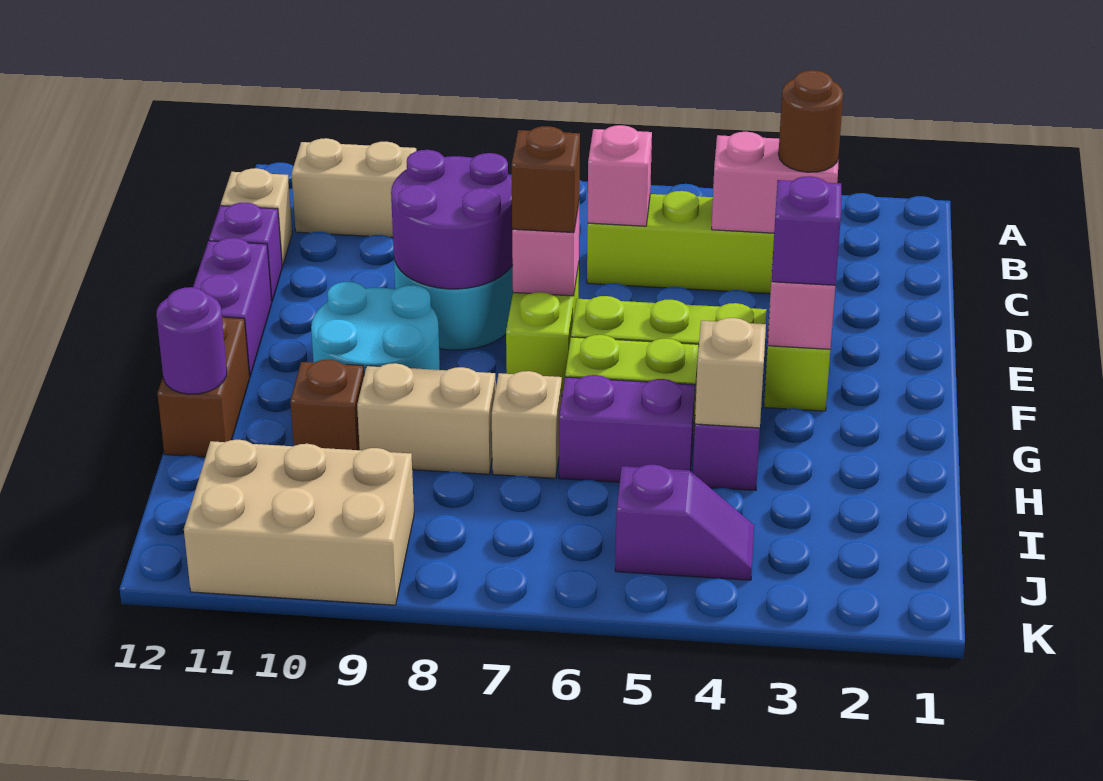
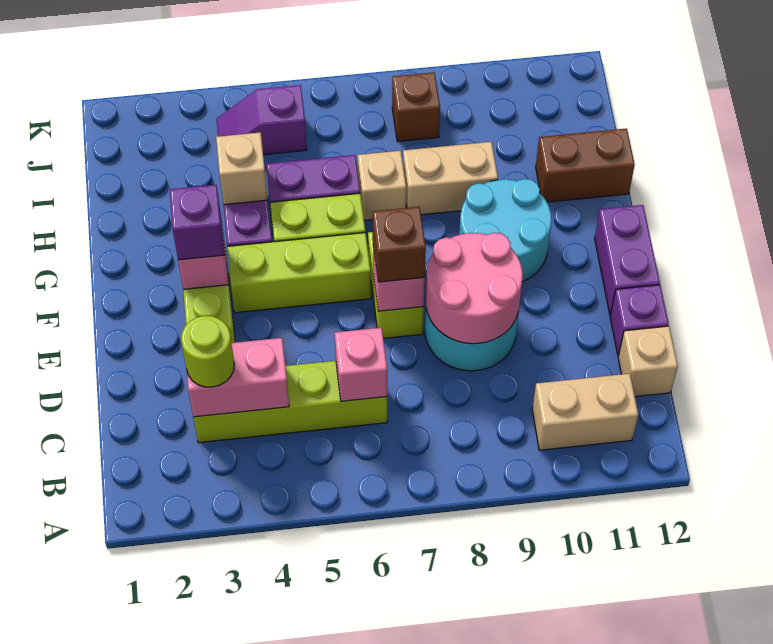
brown round brick C3 level 3 -> lime round brick C3 level 3
purple round brick D8:E9 level 2 -> pink round brick D8:E9 level 2
brown brick G12:H12 level 1 -> brown brick H11:H12 level 1
brown brick H10 level 1 -> brown brick J8 level 1
purple round brick H12 level 2 -> none
tan brick J9:K11 level 1 -> none

